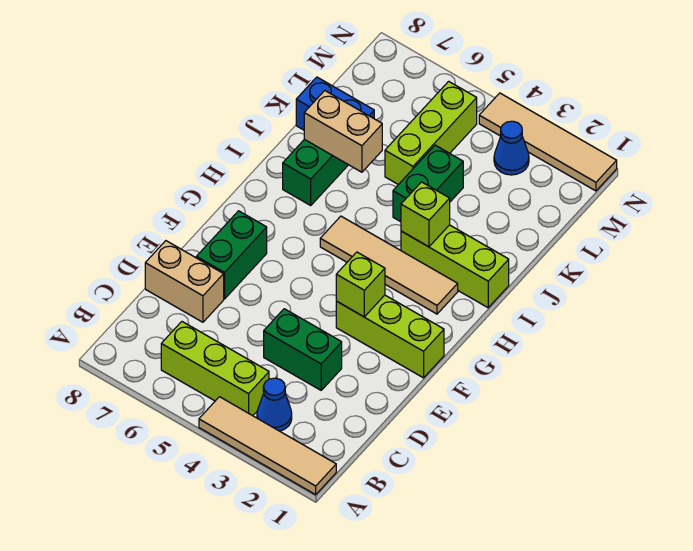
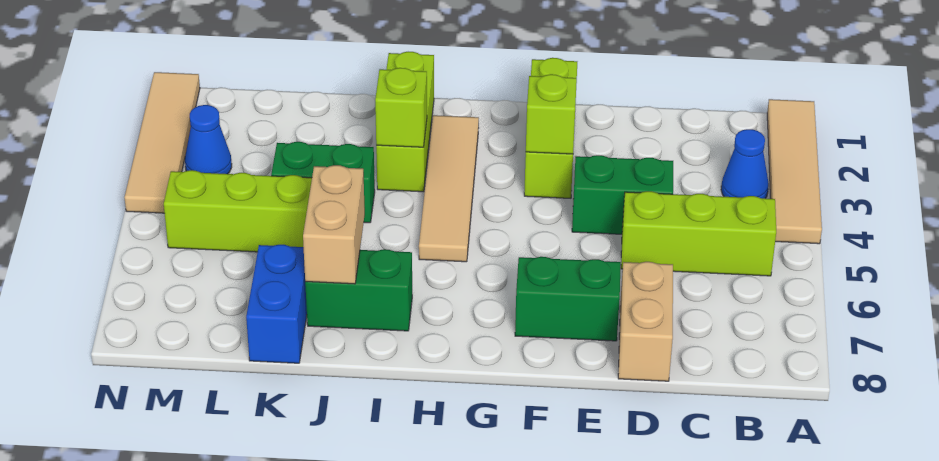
lime brick B4:B6 level 1 -> lime brick B5:D5 level 1
green brick D3:D4 level 1 -> green brick D4:E4 level 1

